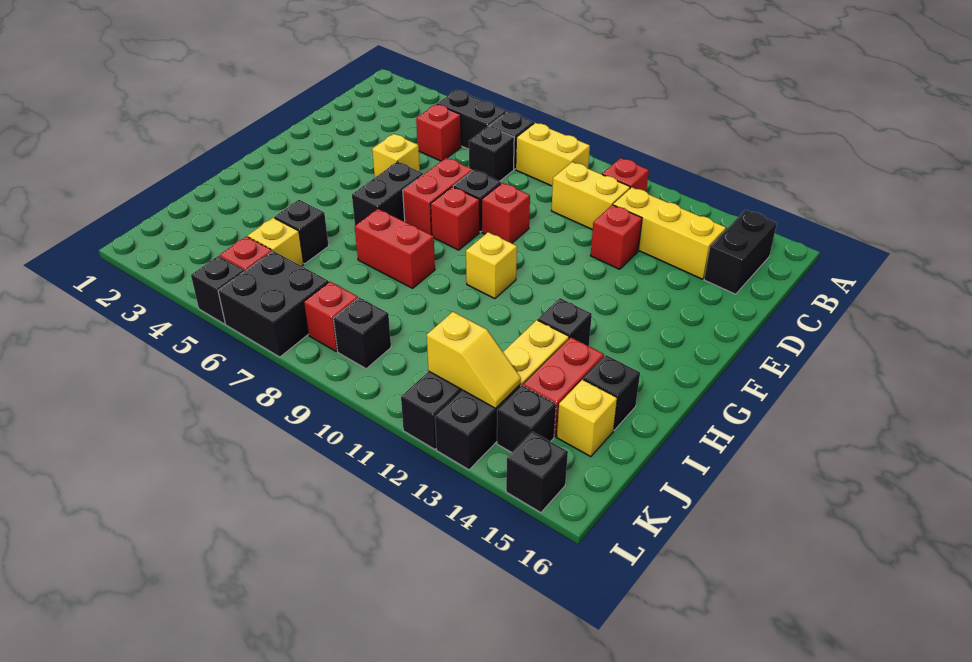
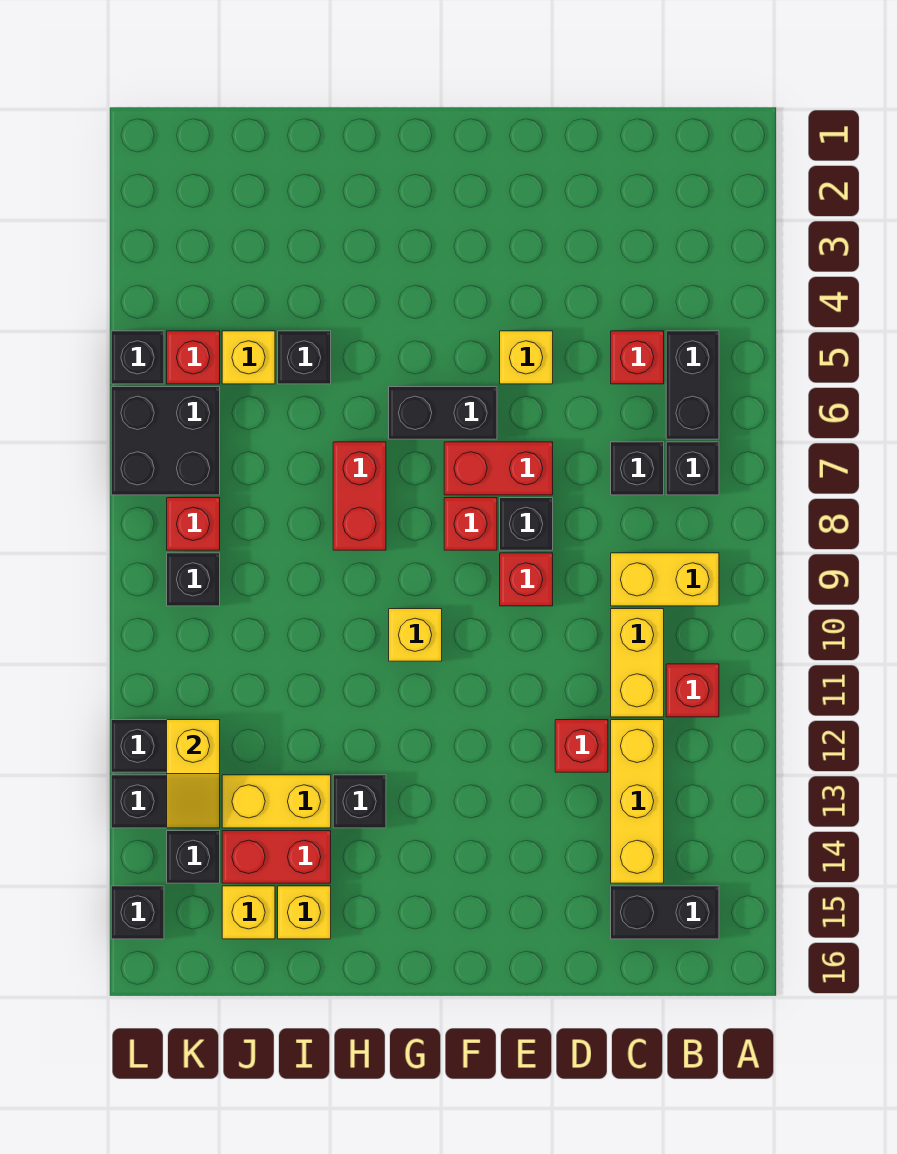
yellow brick B8:B9 level 1 -> yellow brick B9:C9 level 1
black brick I15 level 1 -> yellow brick I15 level 1

